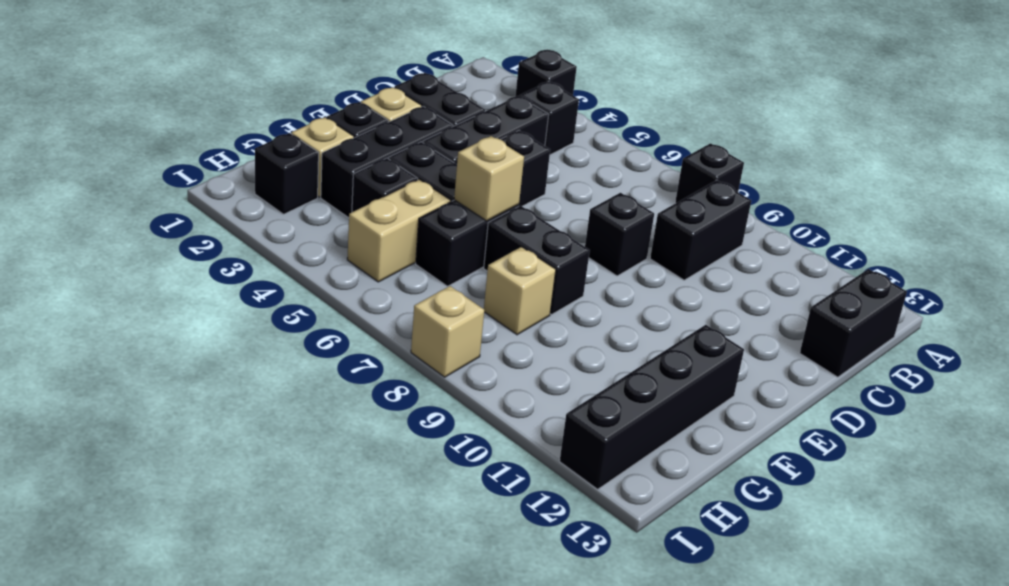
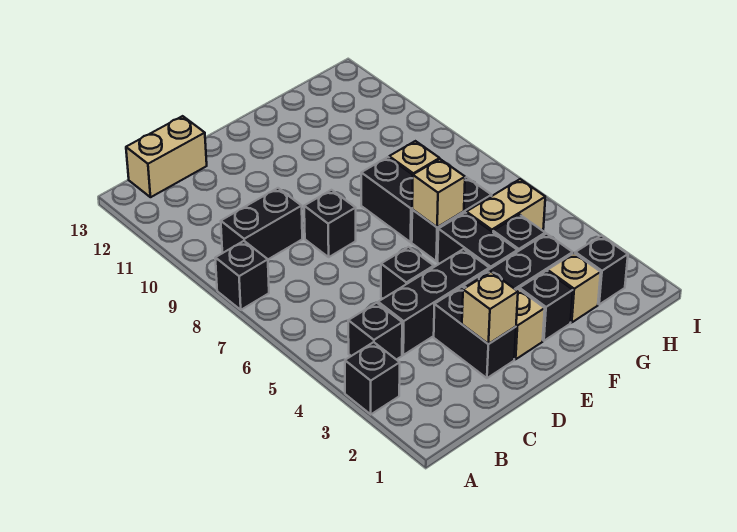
black brick B13:C13 level 1 -> tan brick B13:C13 level 1
black brick F12:I12 level 1 -> none
tan brick I8 level 1 -> tan brick D2 level 2

